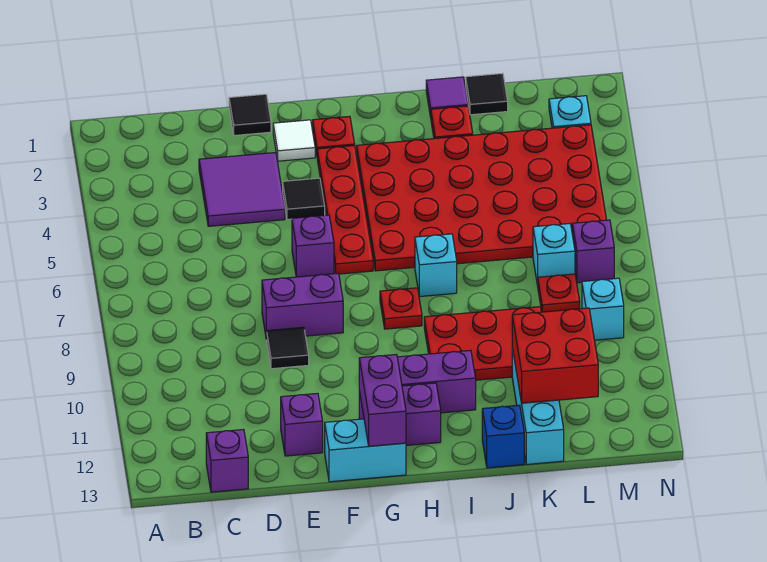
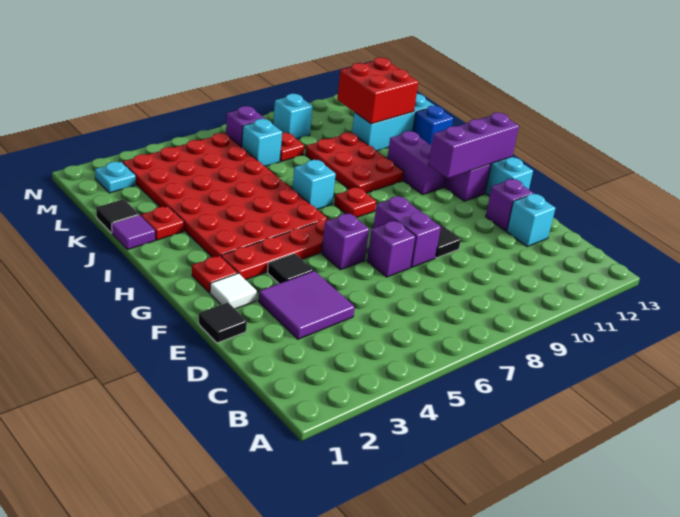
purple brick C13 level 1 -> purple brick E7 level 1
none -> cyan brick D12 level 1
purple brick G12:G13 level 2 -> purple brick G11:G13 level 2

